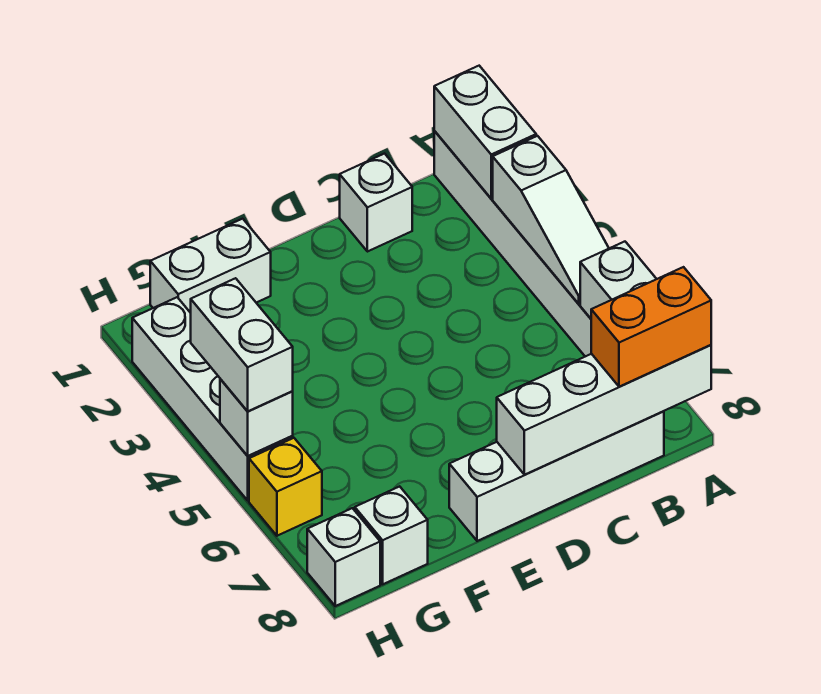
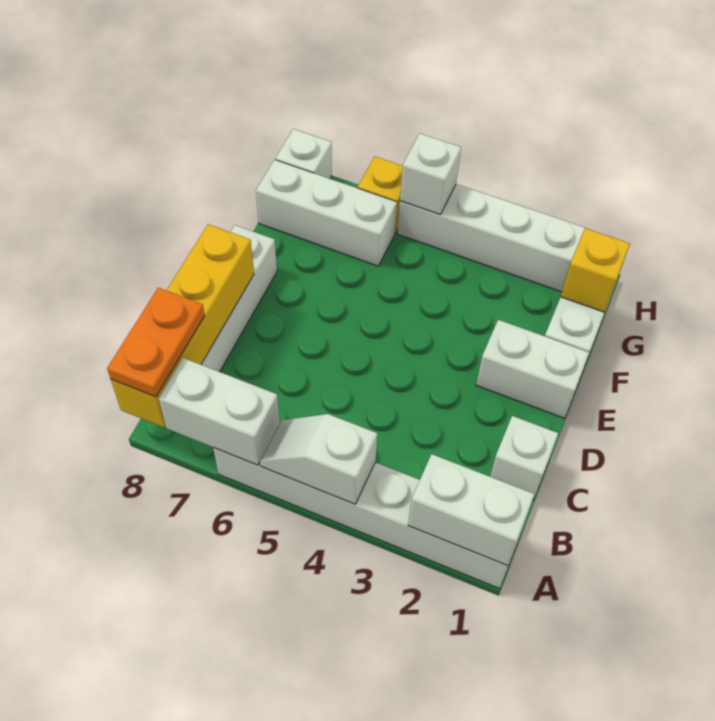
white slope A3:A5 level 2 top 3 -> white slope A4:A5 level 2 top 4
white brick A8:D8 level 2 -> yellow brick A8:D8 level 2
orange brick A8:B8 level 3 -> orange plate A8:B8 level 3
none -> yellow brick G1 level 2
white brick G8 level 1 -> white brick G6:G8 level 1
white brick H4:H5 level 3 -> white brick E1:E2 level 1

